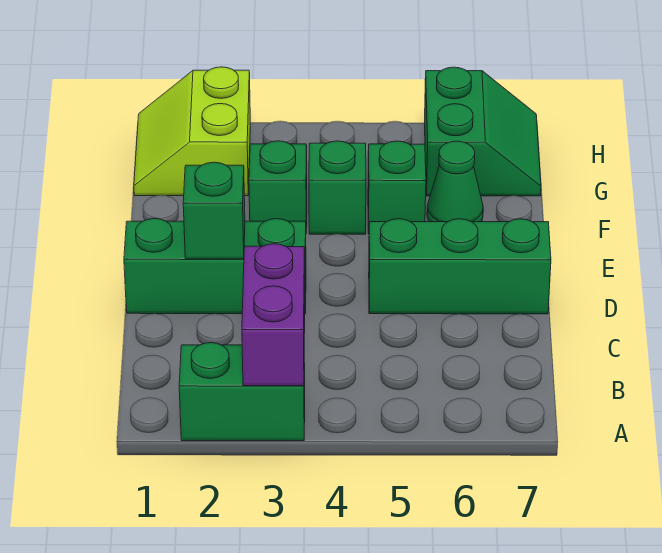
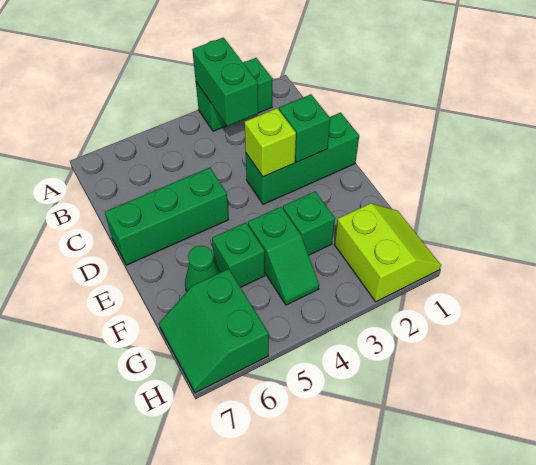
purple brick A3:B3 level 2 -> green brick A3:B3 level 2
none -> lime brick D3 level 2

